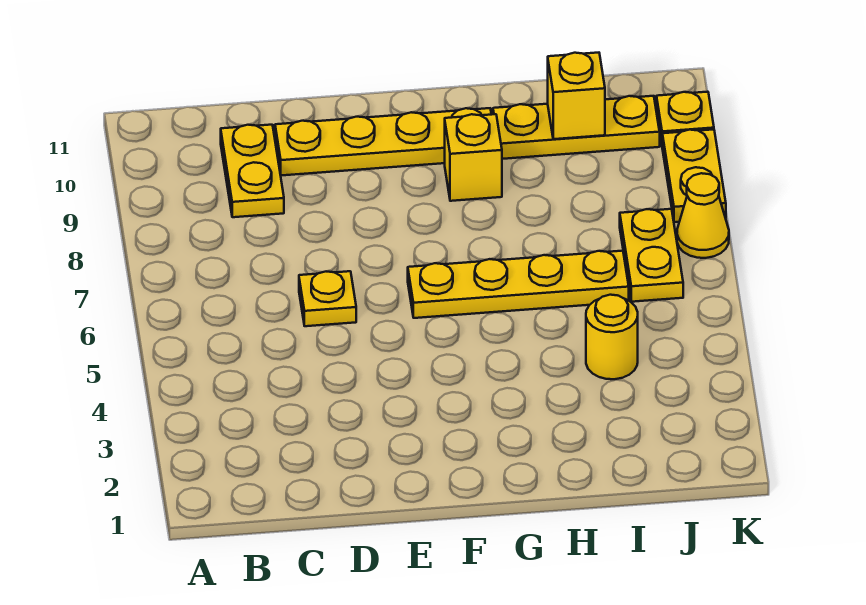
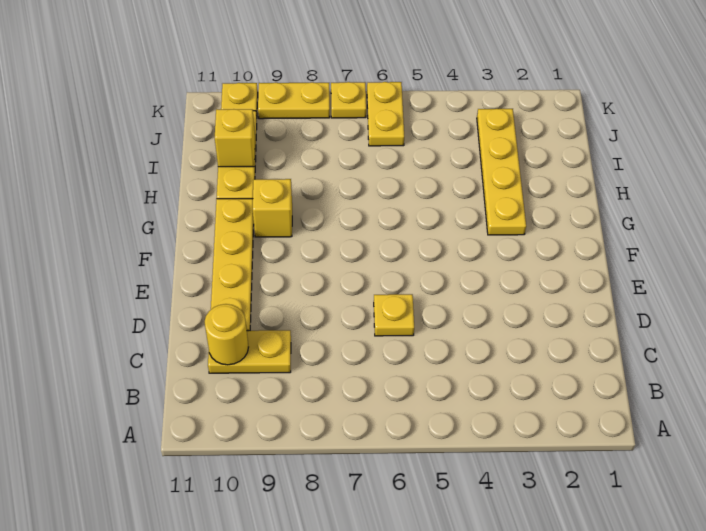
yellow plate F6:I6 level 1 -> yellow plate G3:J3 level 1
yellow round brick I4 level 1 -> yellow round brick C10 level 2
yellow plate J6:J7 level 1 -> yellow plate J6:K6 level 1
yellow cone K7 level 1 -> yellow plate K7 level 1

